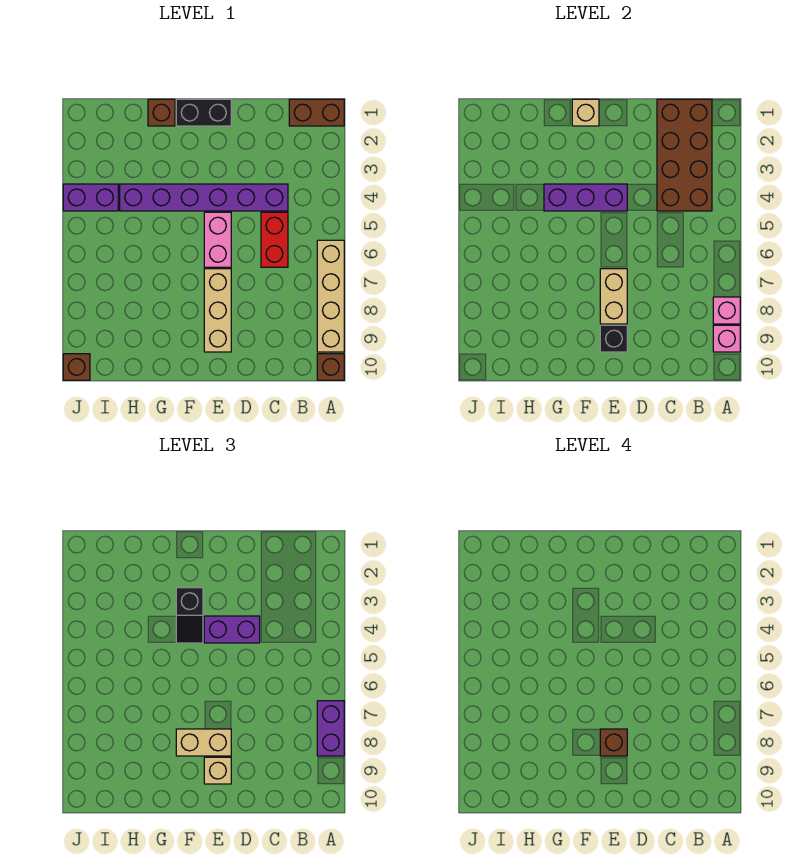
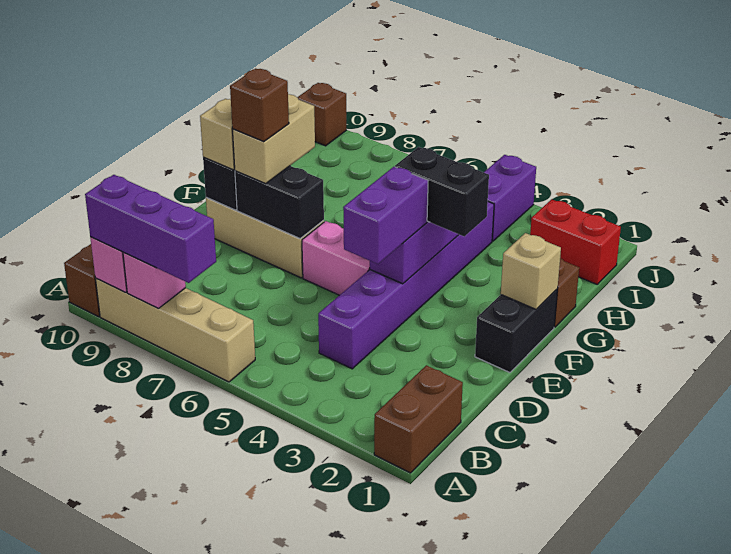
purple brick A7:A8 level 3 -> purple brick A7:A9 level 3
brown brick B1:C4 level 2 -> none
red brick C5:C6 level 1 -> red brick I1:I2 level 1
tan brick E7:E8 level 2 -> black brick E7:E8 level 2
black slope F3:F4 level 3 top 3 -> black brick F3:F4 level 3

